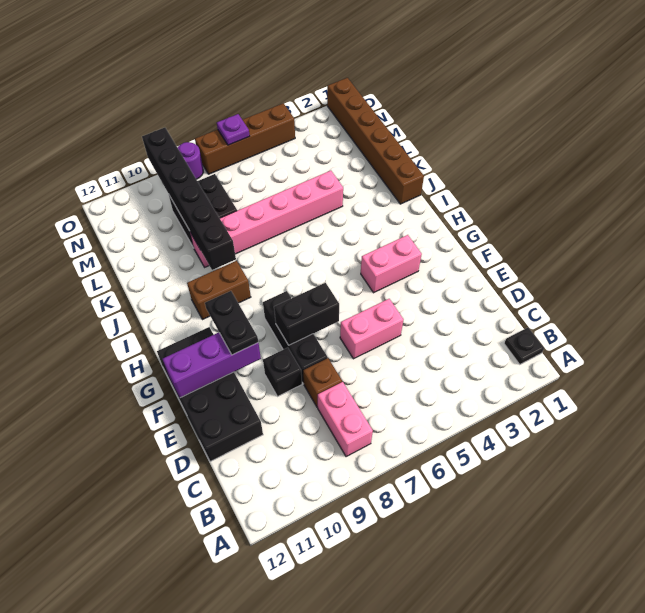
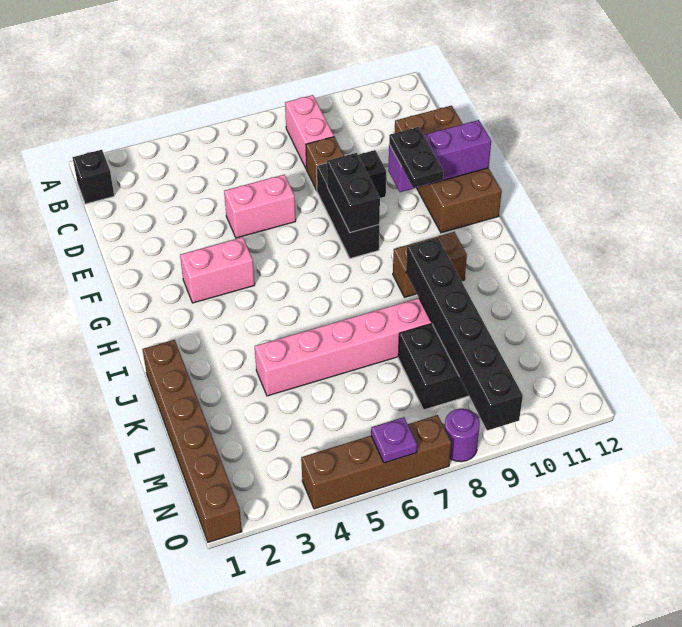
black plate B1 level 1 -> black brick B1 level 1
black brick D11:G12 level 1 -> brown brick D11:G12 level 1
black brick F7:F8 level 2 -> black brick F8:G8 level 2

